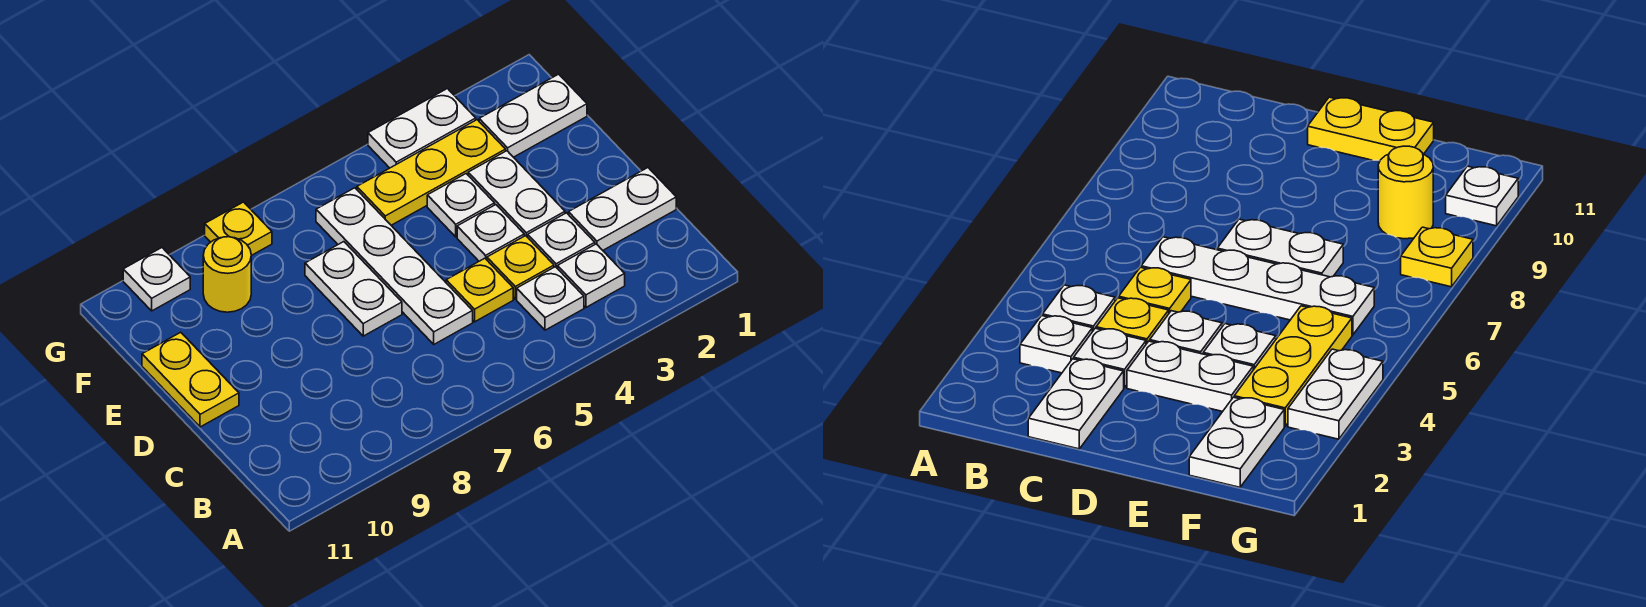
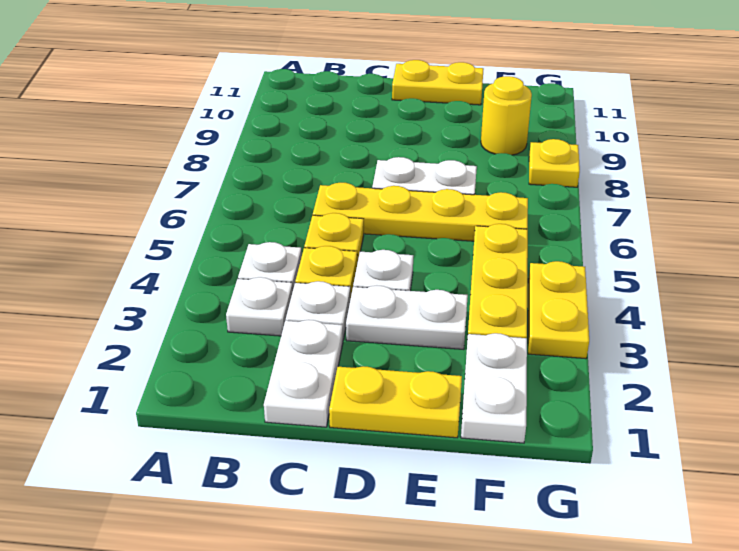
white plate C6:F6 level 1 -> yellow plate C6:F6 level 1
none -> yellow plate D1:E1 level 1
white plate E4 level 1 -> none
white plate G3:G4 level 1 -> yellow plate G3:G4 level 1
white plate G10 level 1 -> none

